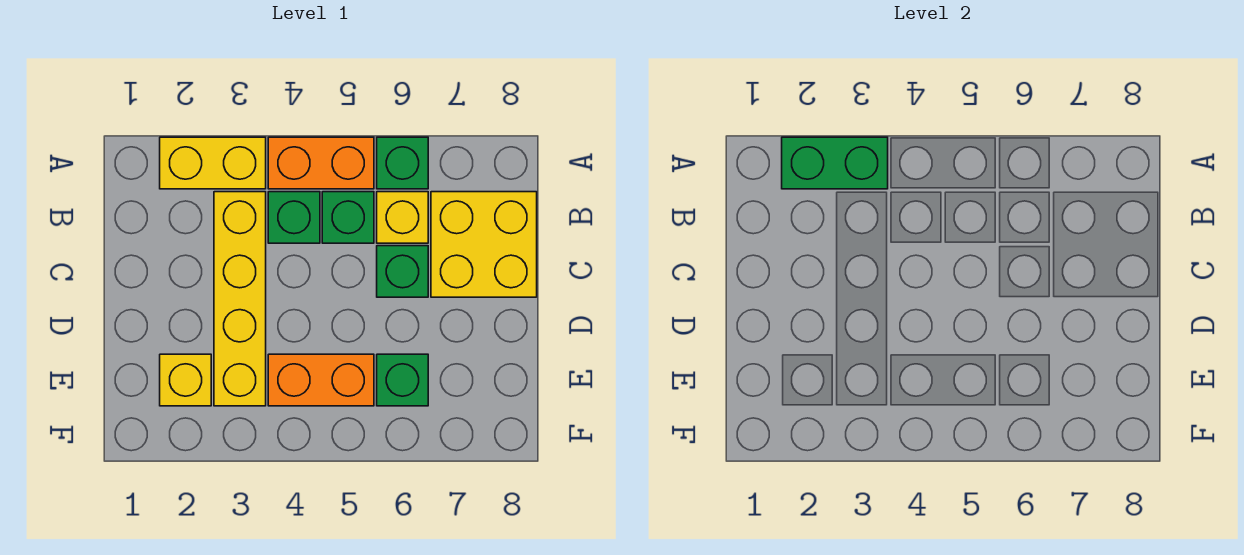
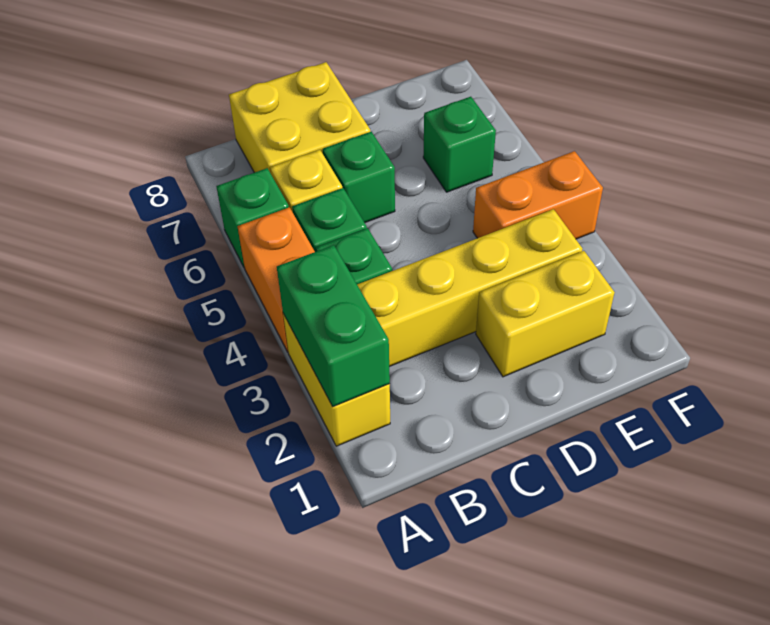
yellow brick E2 level 1 -> yellow brick D2:E2 level 1
orange brick E4:E5 level 1 -> orange brick E4:F4 level 1

